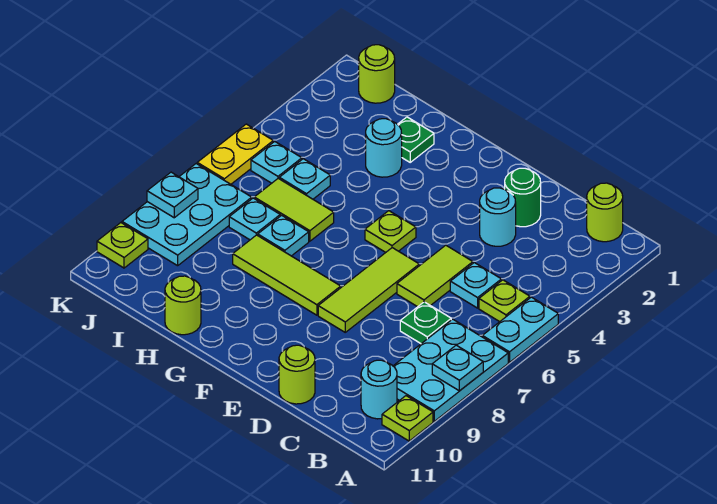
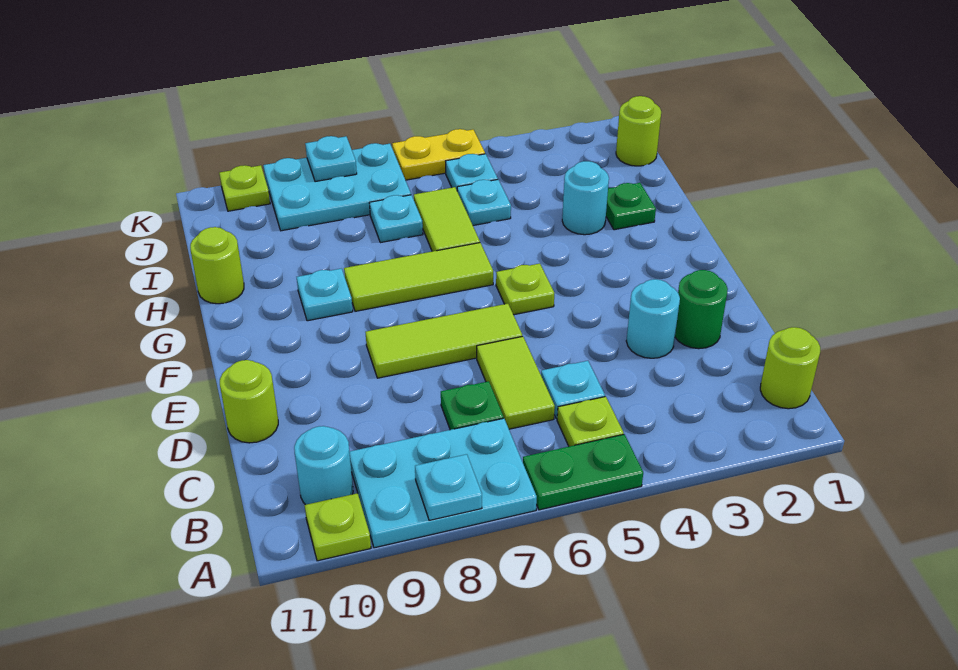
cyan plate A5:A6 level 1 -> green plate A5:A6 level 1
lime tile D5:D6 level 1 -> lime tile C6:D6 level 1
lime tile F8:H8 level 1 -> lime tile G6:G8 level 1
cyan plate H7 level 1 -> cyan plate G9 level 1

